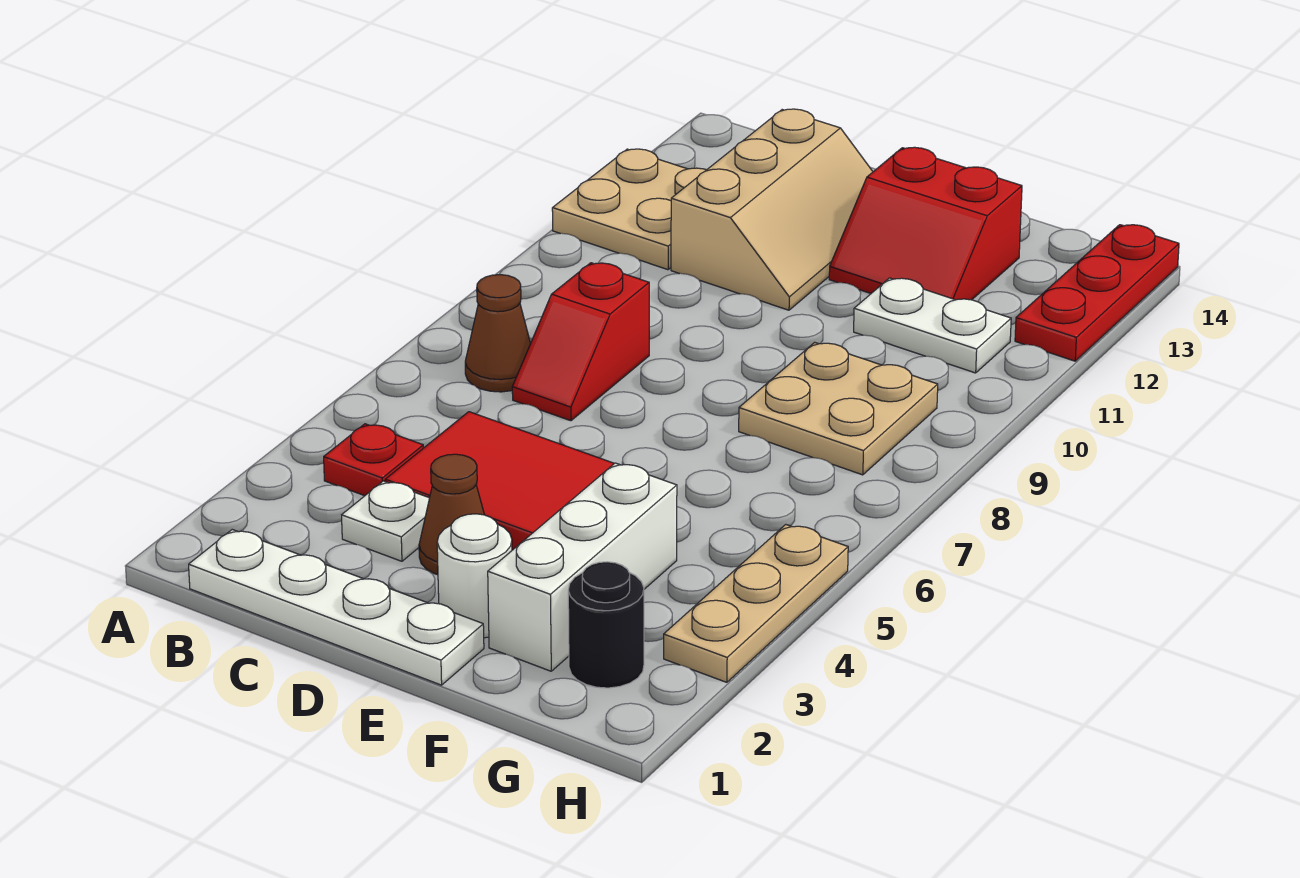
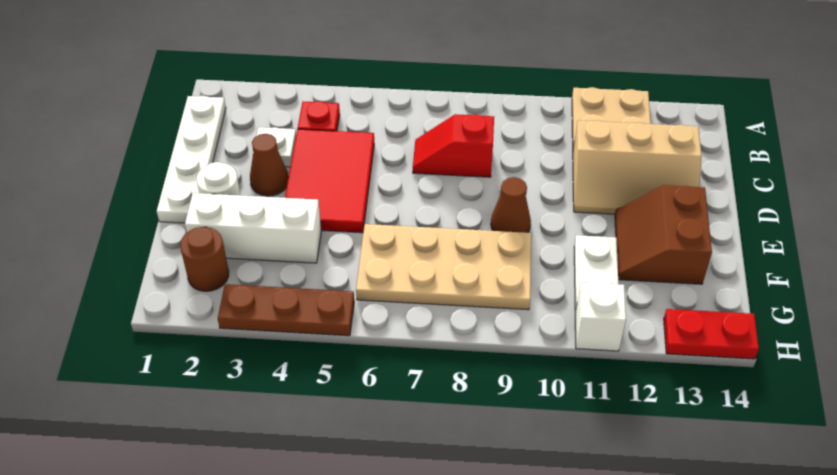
brown cone B7 level 1 -> brown cone E9 level 1
red slope E12:F13 level 1 top 13 -> brown slope E12:F13 level 1 top 13
tan plate F8:G9 level 1 -> tan plate F6:G9 level 1
black round brick G2 level 1 -> brown round brick G2 level 1
tan plate H3:H5 level 1 -> brown plate H3:H5 level 1
none -> white brick H11 level 1
red plate H12:H14 level 1 -> red plate H13:H14 level 1

